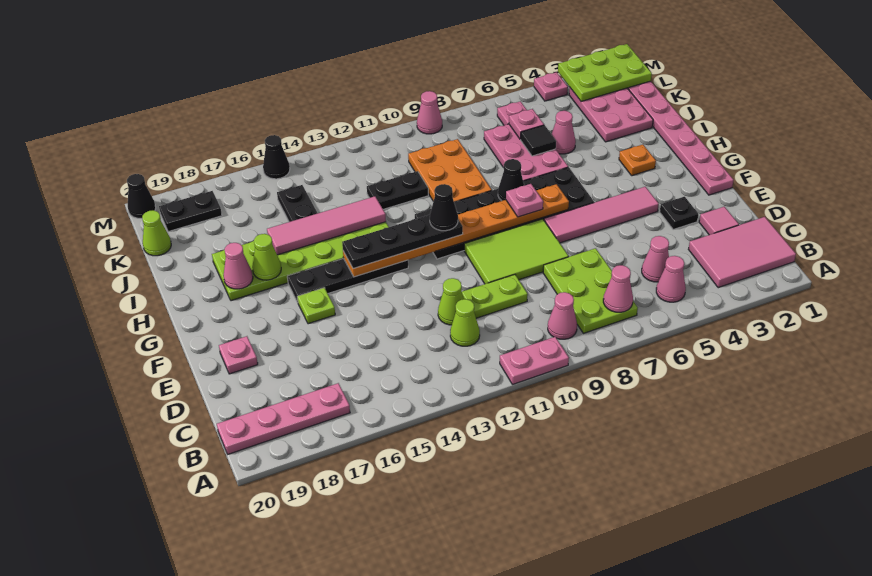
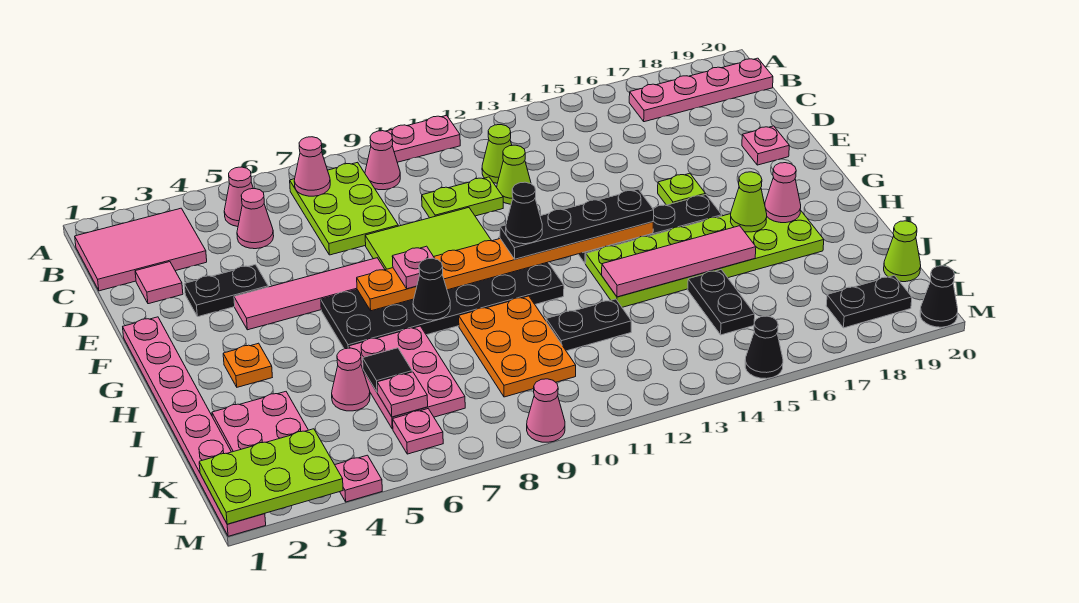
black plate E3 level 1 -> black plate E3:E4 level 1

